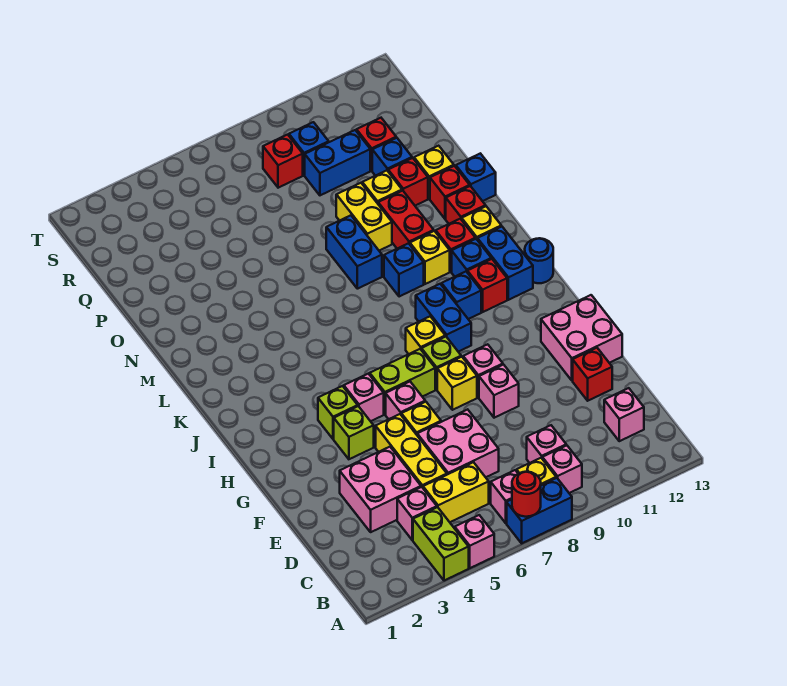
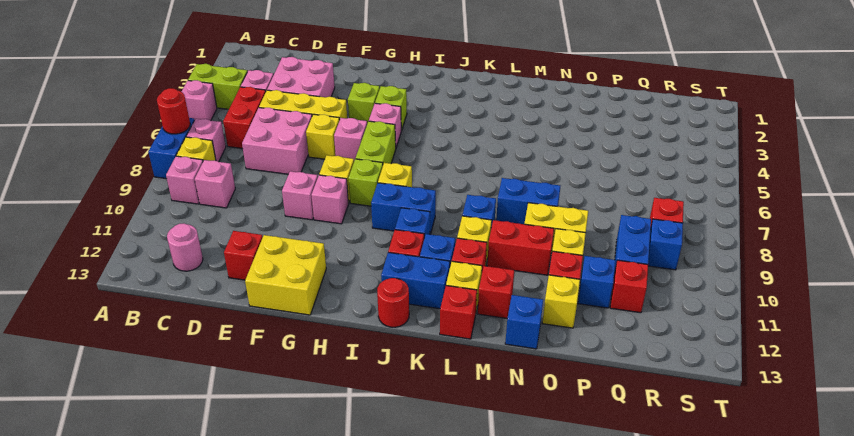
yellow brick C5:C6 level 1 -> red brick C5:C6 level 1
pink brick C12 level 1 -> pink round brick C12 level 1
pink brick F12:G13 level 1 -> yellow brick F12:G13 level 1
blue round brick J13 level 1 -> red round brick J13 level 1
red brick N12 level 1 -> red brick L13 level 1

